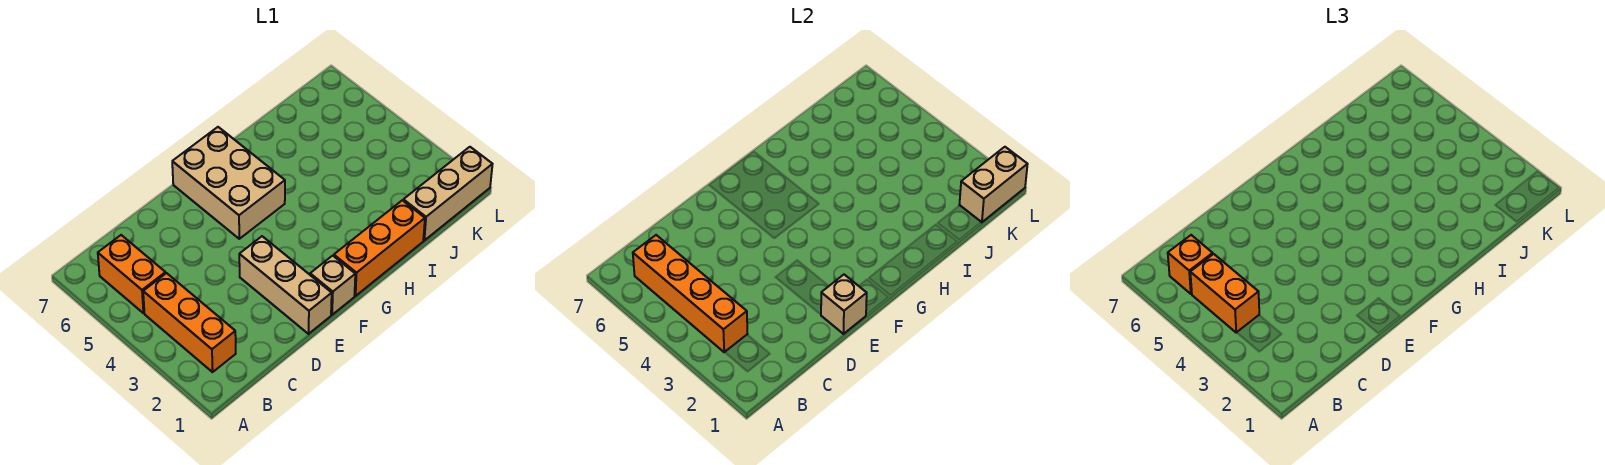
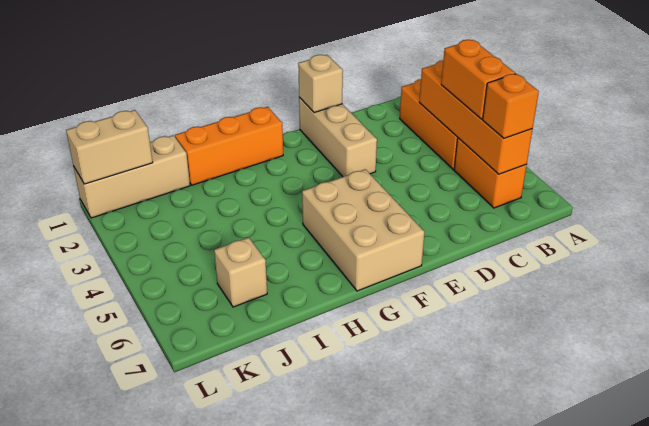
tan brick F1 level 1 -> tan brick J6 level 1

